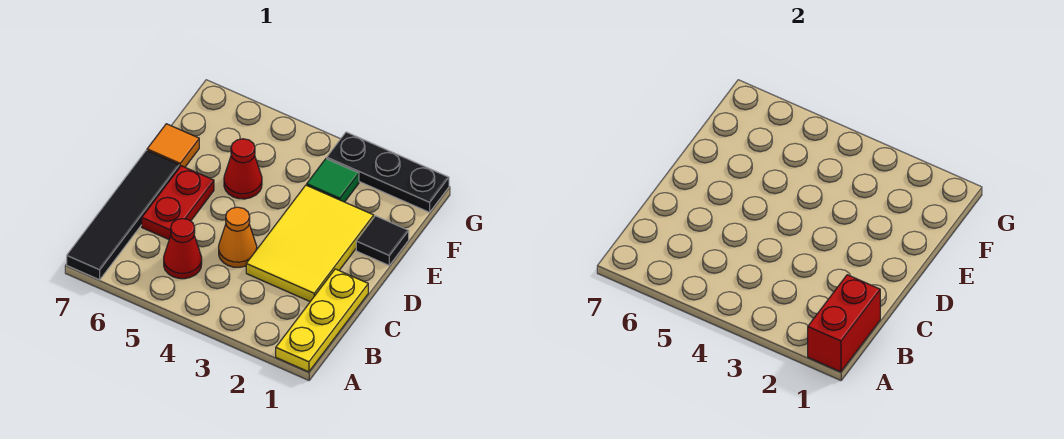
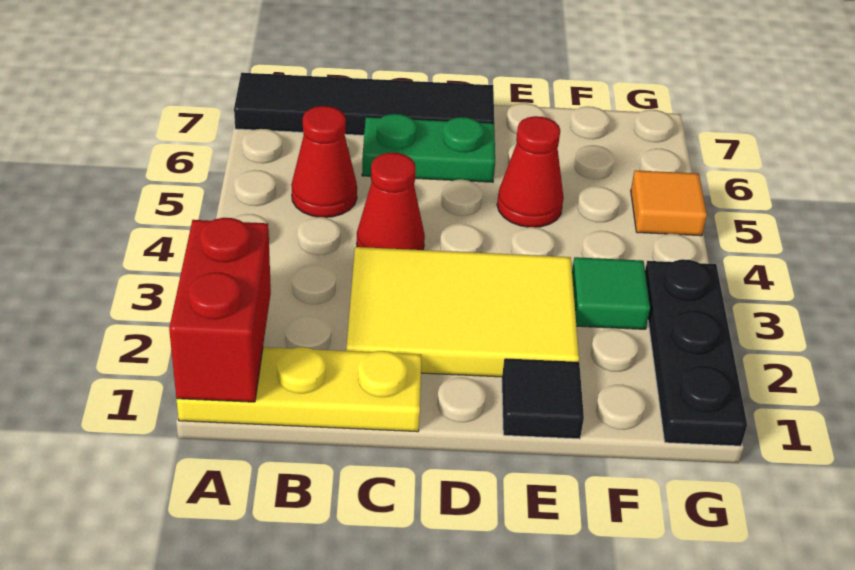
red brick A1:B1 level 2 -> red brick A1:A2 level 2
orange cone C4 level 1 -> red cone C4 level 1
red plate C6:D6 level 1 -> green plate C6:D6 level 1
orange tile E7 level 1 -> orange tile G5 level 1

